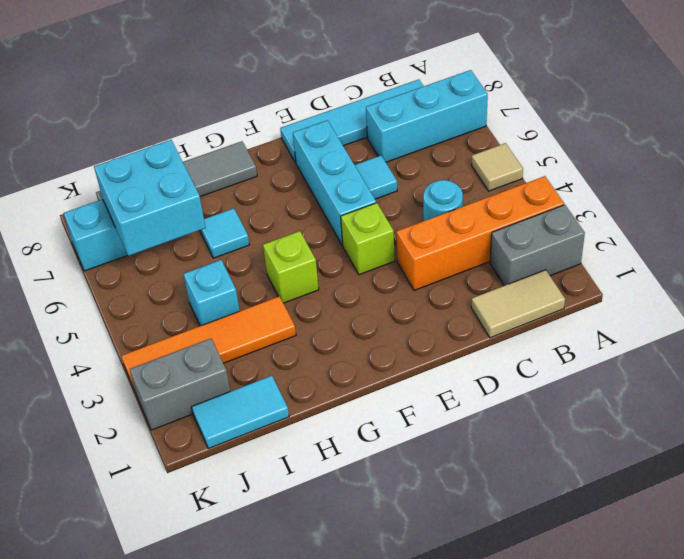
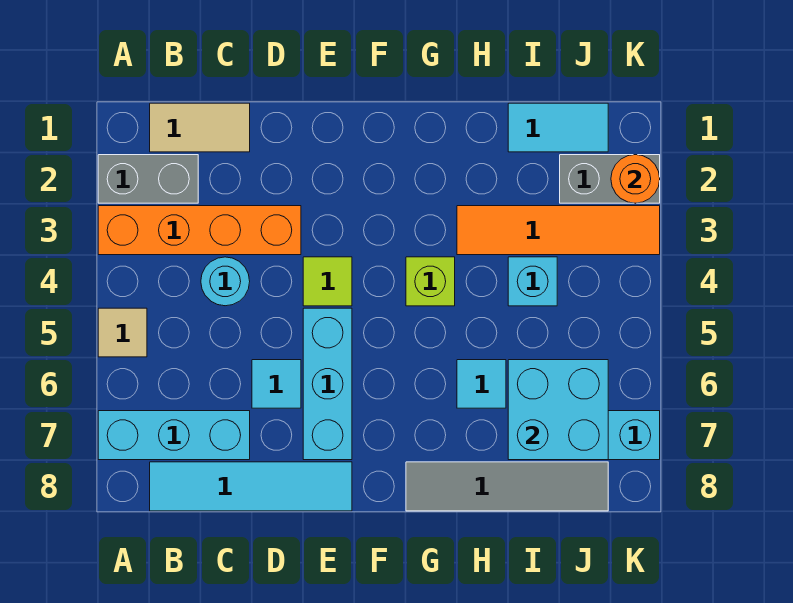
lime brick E4 level 1 -> lime tile E4 level 1
none -> orange round brick K2 level 2

